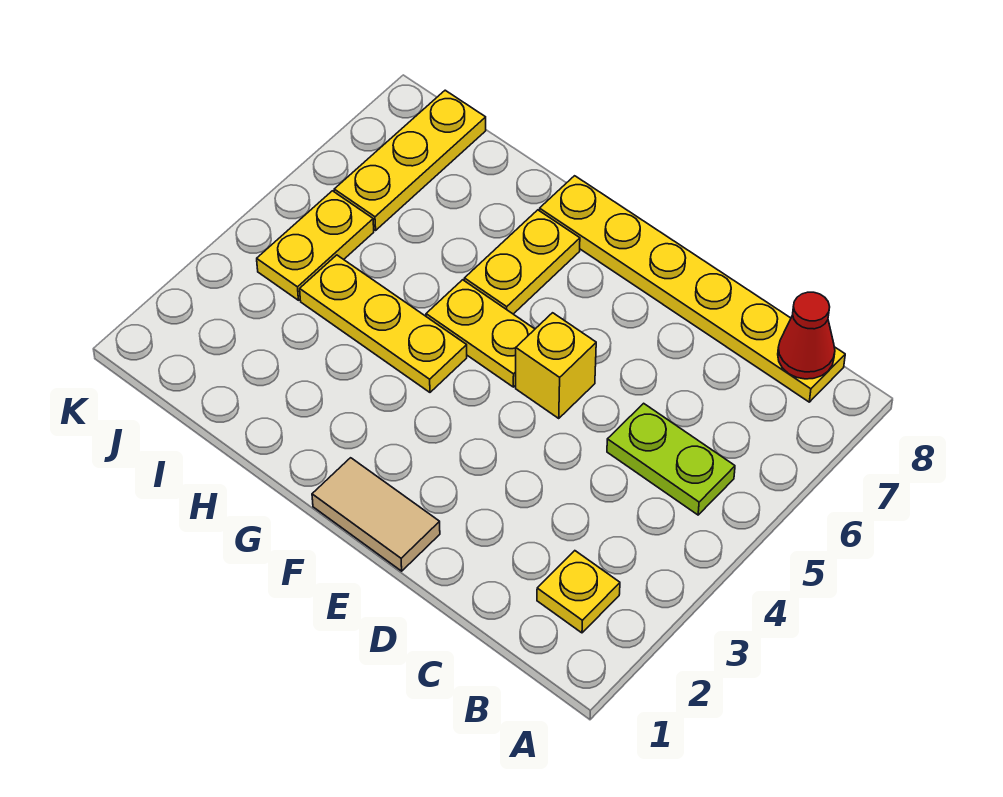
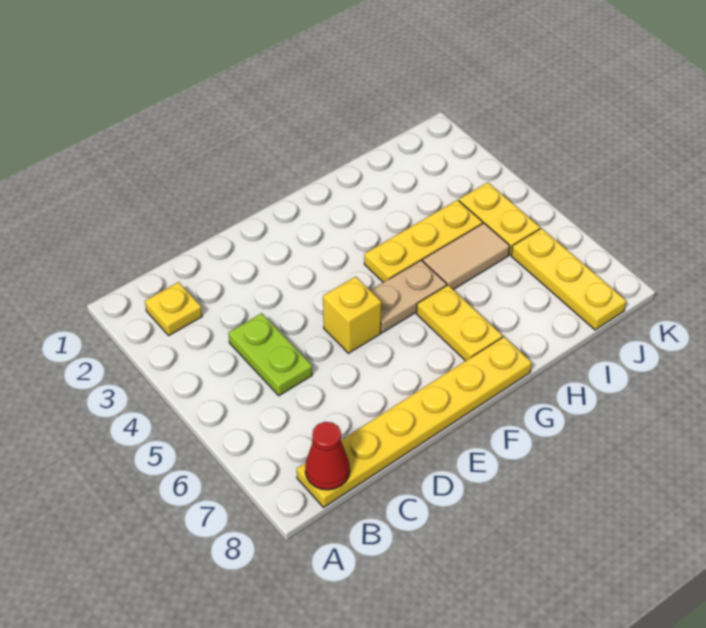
lime plate B5:C5 level 1 -> lime plate C4:C5 level 1
tan tile E1:F1 level 1 -> tan tile H5:I5 level 1
yellow plate F5:G5 level 1 -> tan plate F5:G5 level 1

